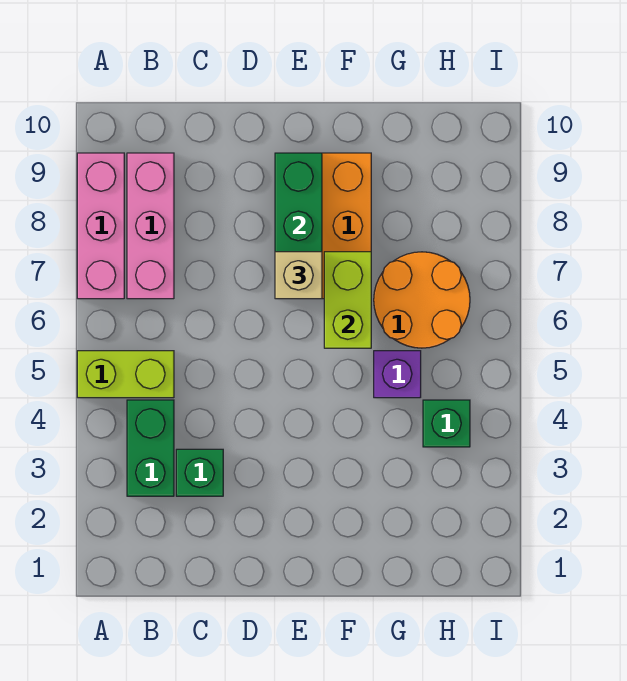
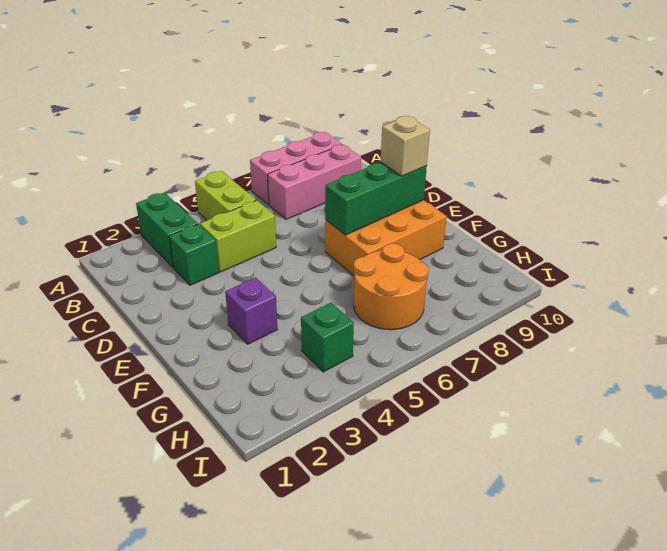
green brick B3:B4 level 1 -> green brick A3:B3 level 1
tan brick E7 level 3 -> tan brick E9 level 3
lime brick F6:F7 level 2 -> lime brick C4:C5 level 1
purple brick G5 level 1 -> purple brick F3 level 1

